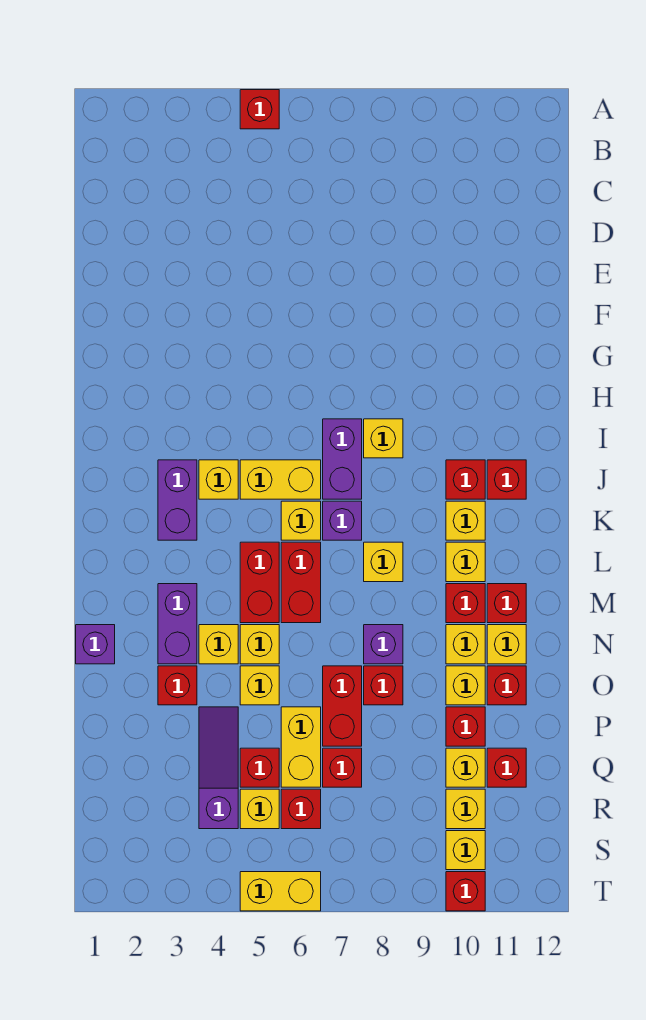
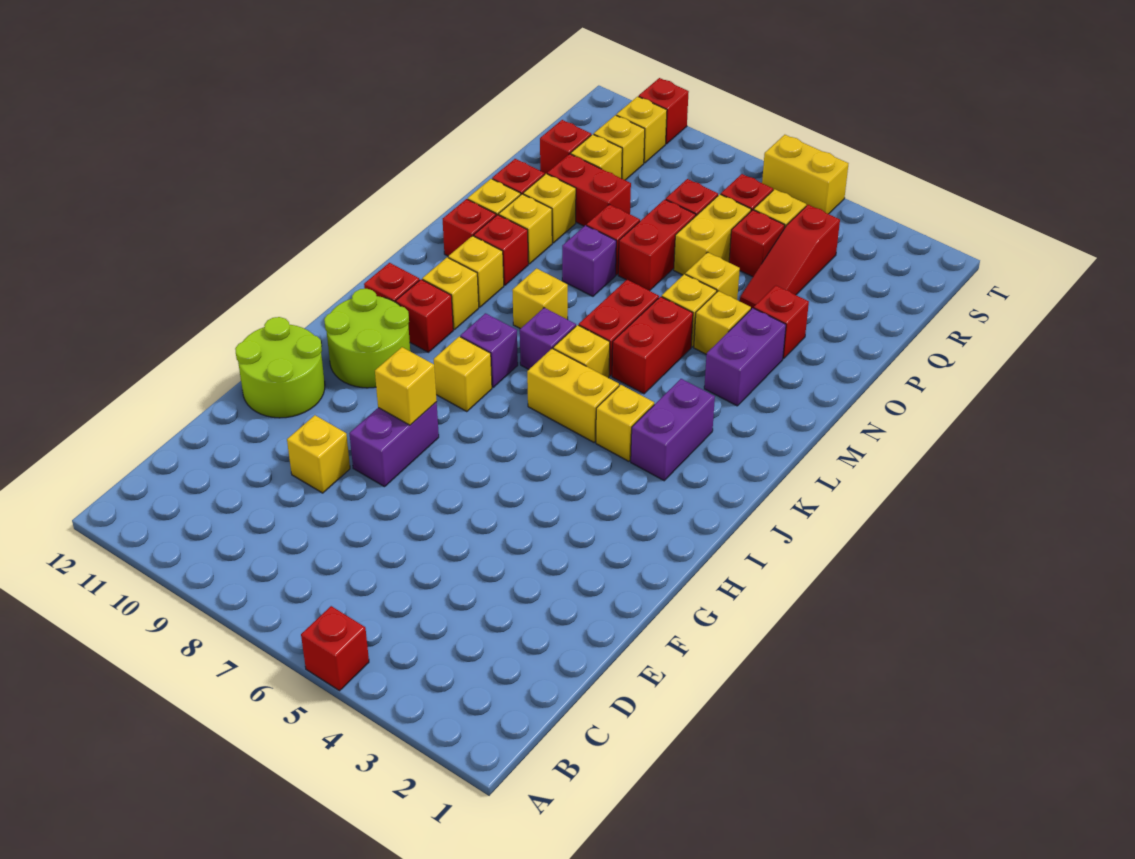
none -> yellow brick E9 level 1
none -> lime round brick F11:G12 level 1
none -> yellow brick G8 level 2
none -> lime round brick H10:I11 level 1
purple brick I7:J7 level 1 -> purple brick F8:G8 level 1
purple brick N1 level 1 -> purple brick J8 level 1
purple slope P4:R4 level 1 top R -> red slope P4:R4 level 1 top R
red brick P10 level 1 -> red brick P9:P10 level 1

